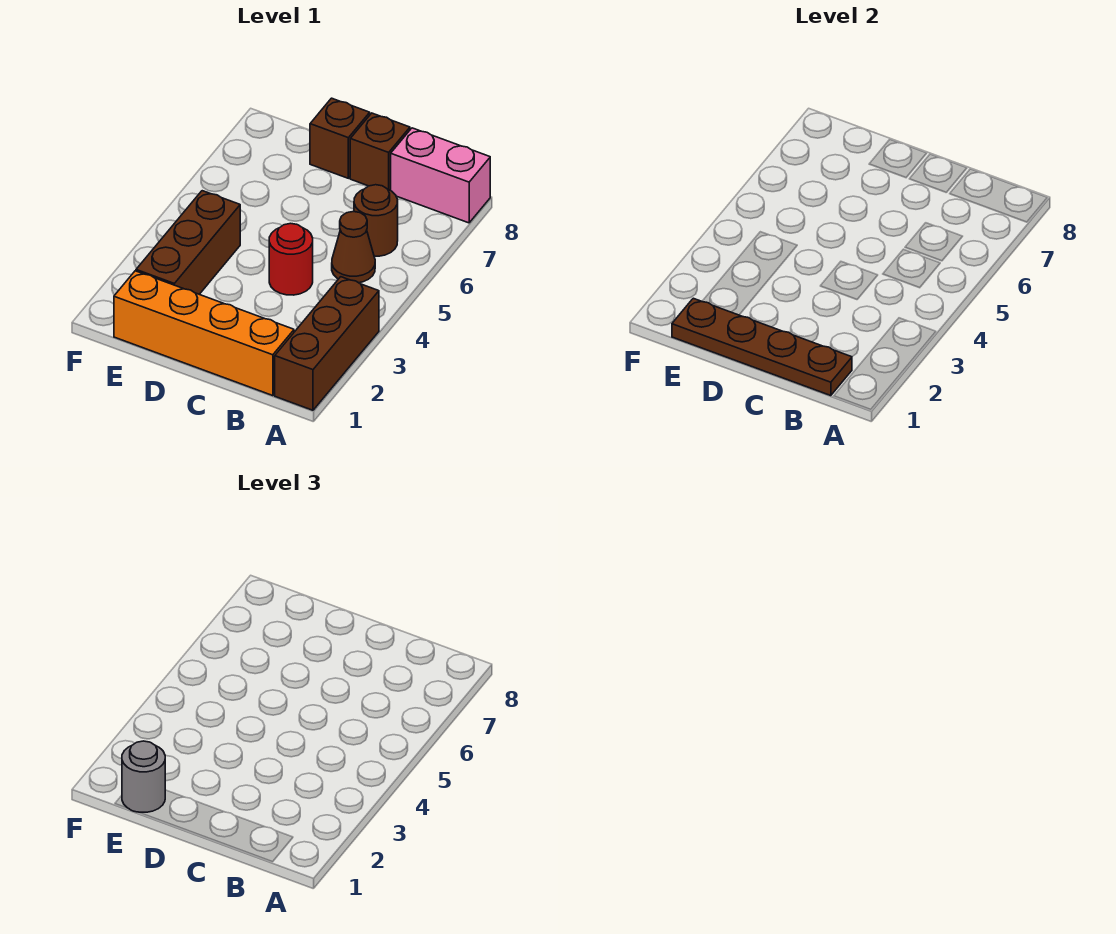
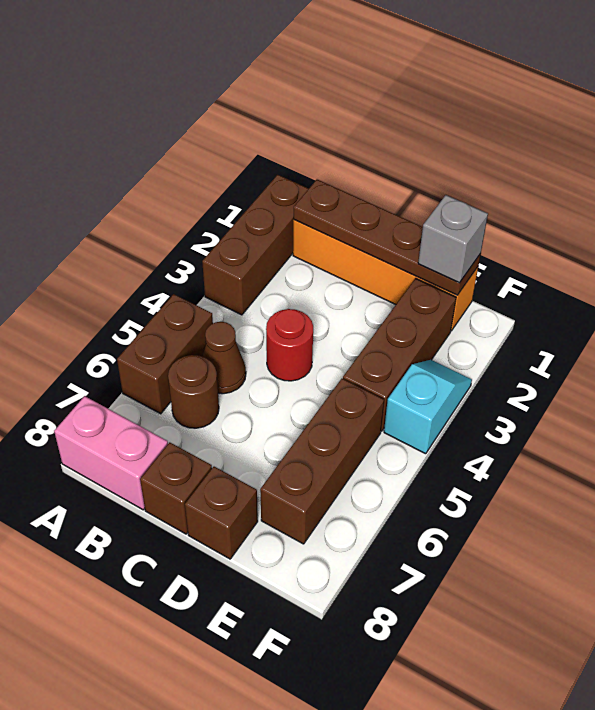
none -> brown brick A5:A6 level 1
grey round brick E1 level 3 -> grey brick E1 level 3
none -> brown brick E5:E7 level 1
none -> cyan slope F3:F4 level 1 top 4

